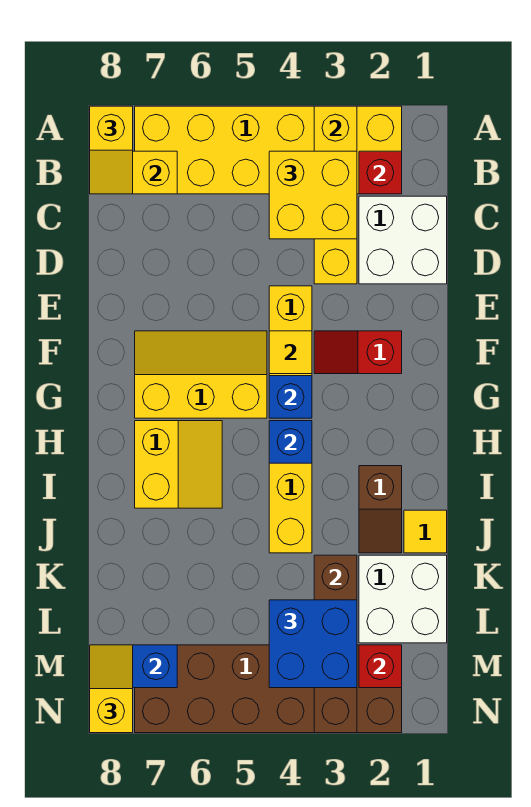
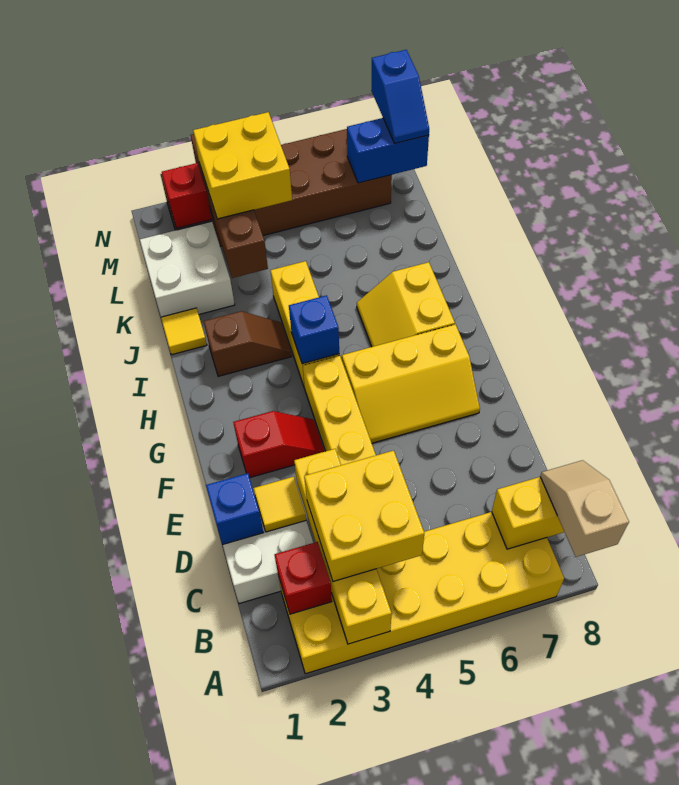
yellow slope A8:B8 level 3 top A -> tan slope A8:B8 level 3 top A
yellow tile F4 level 2 -> yellow tile D2 level 2
blue brick G4 level 2 -> blue brick D1 level 2
brown slope I2:J2 level 1 top I -> brown slope I2:I3 level 1 top 2
blue brick L3:M4 level 3 -> yellow brick L3:M4 level 3
yellow slope M8:N8 level 3 top N -> blue slope M8:N8 level 3 top N

